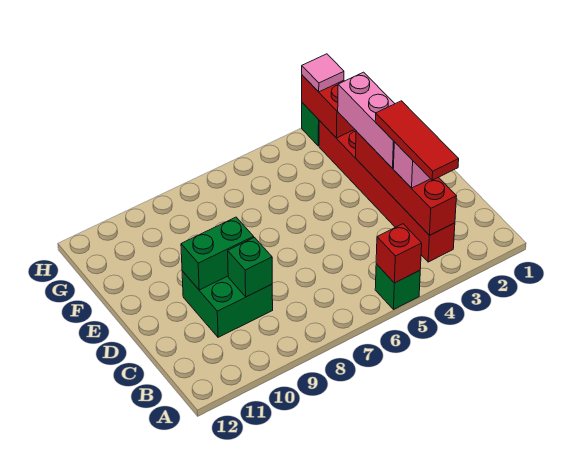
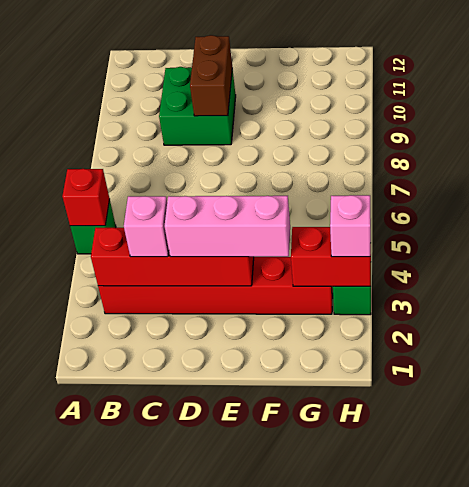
red tile B3:D3 level 4 -> none
green brick C9 level 2 -> none
green brick D9:D10 level 2 -> brown brick D9:D10 level 2
pink tile H3 level 3 -> pink brick H3 level 3

